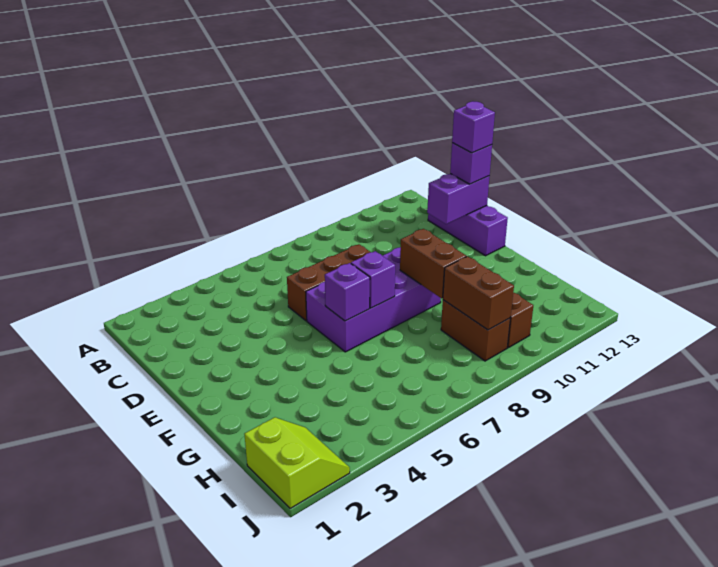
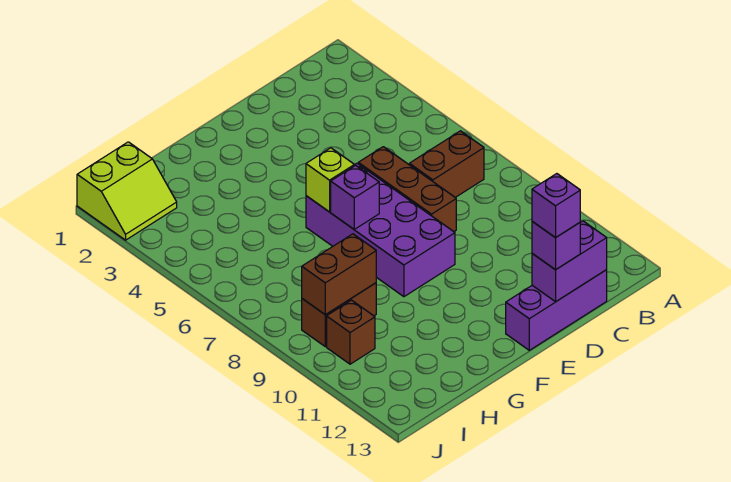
purple brick D12:D13 level 2 -> purple brick C13:D13 level 2
purple brick F6 level 2 -> lime brick F6 level 2
brown brick F9:G9 level 2 -> brown brick B7:C7 level 1

